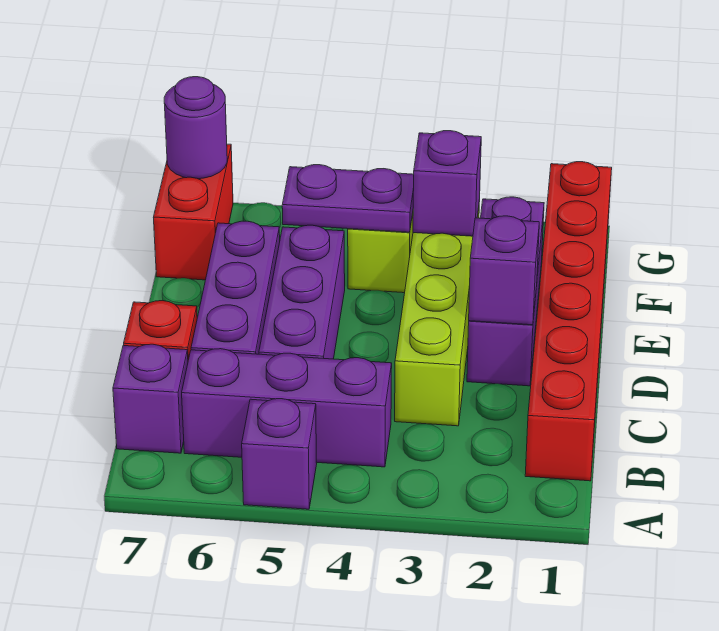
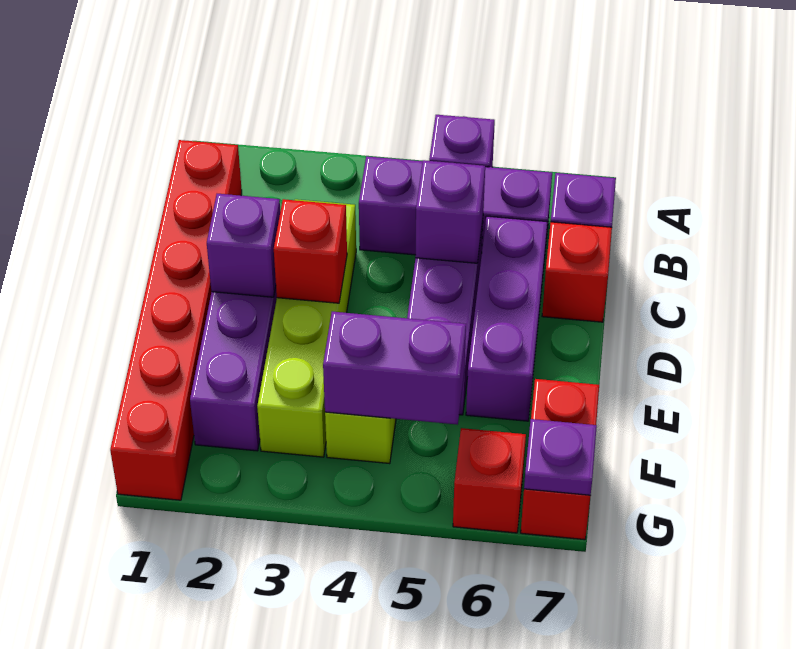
none -> red brick D3 level 2
purple brick F3 level 2 -> purple brick C5 level 2
purple plate F4:F5 level 2 -> purple brick F4:F5 level 2
none -> red brick G6 level 1
purple round brick G7 level 2 -> purple plate G7 level 2

